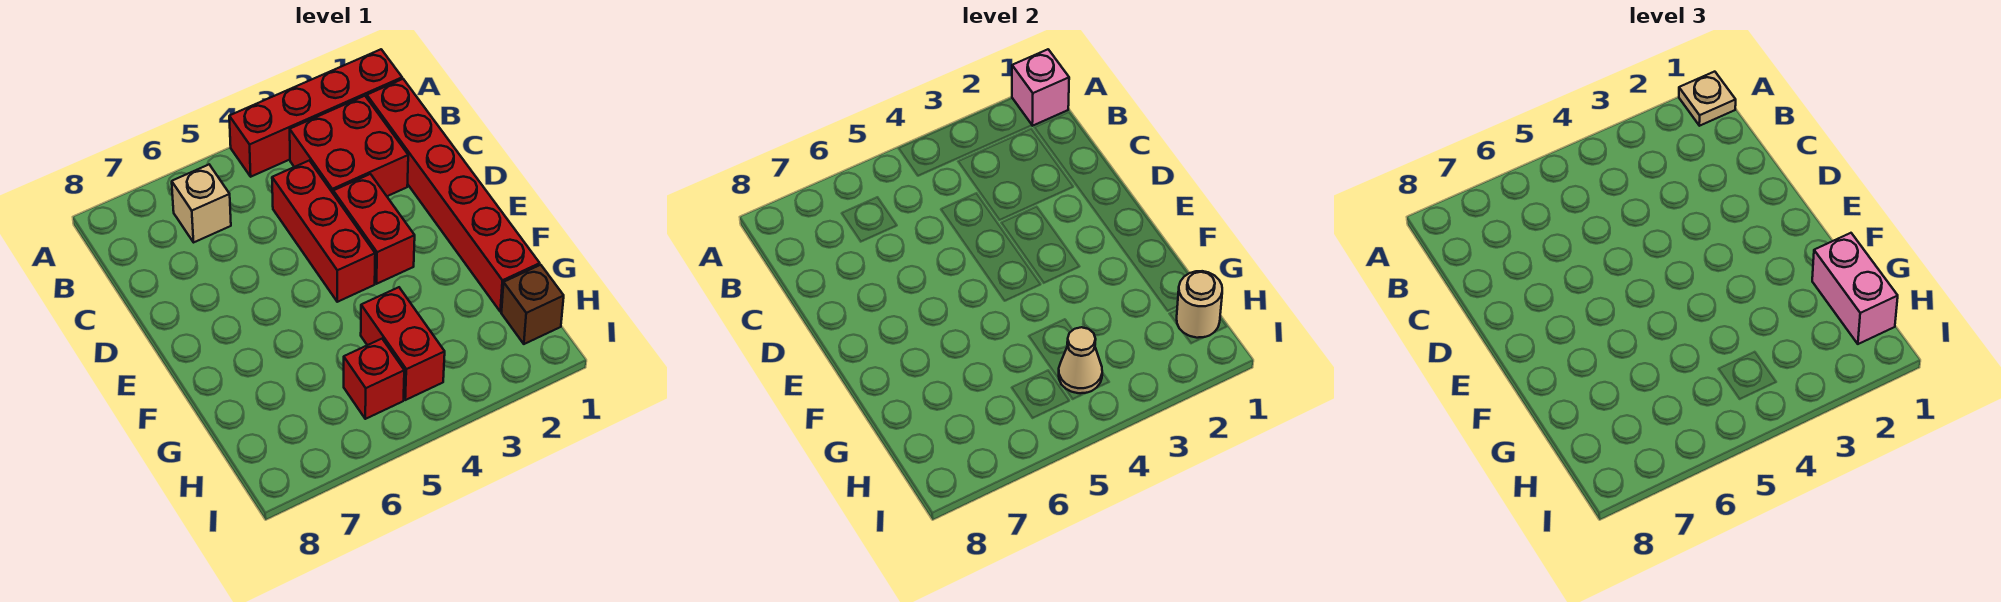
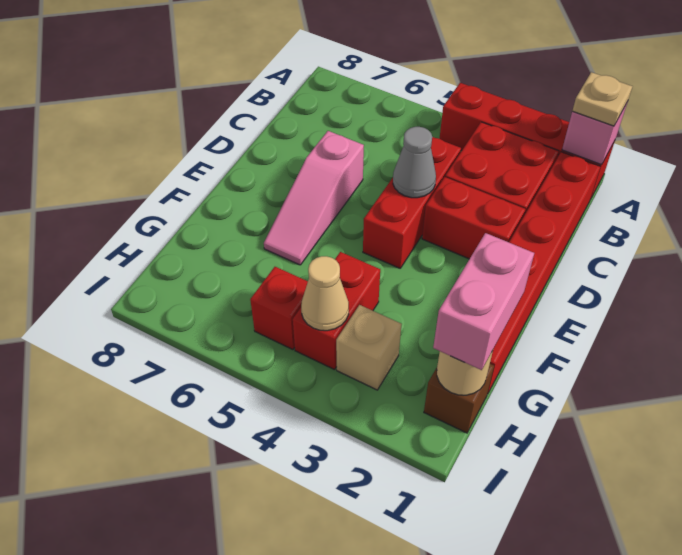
tan brick B6 level 1 -> tan brick H3 level 1
red brick D3:E3 level 1 -> red brick D2:D3 level 1
none -> grey cone D4 level 2
none -> pink slope D6:F6 level 1 top D

